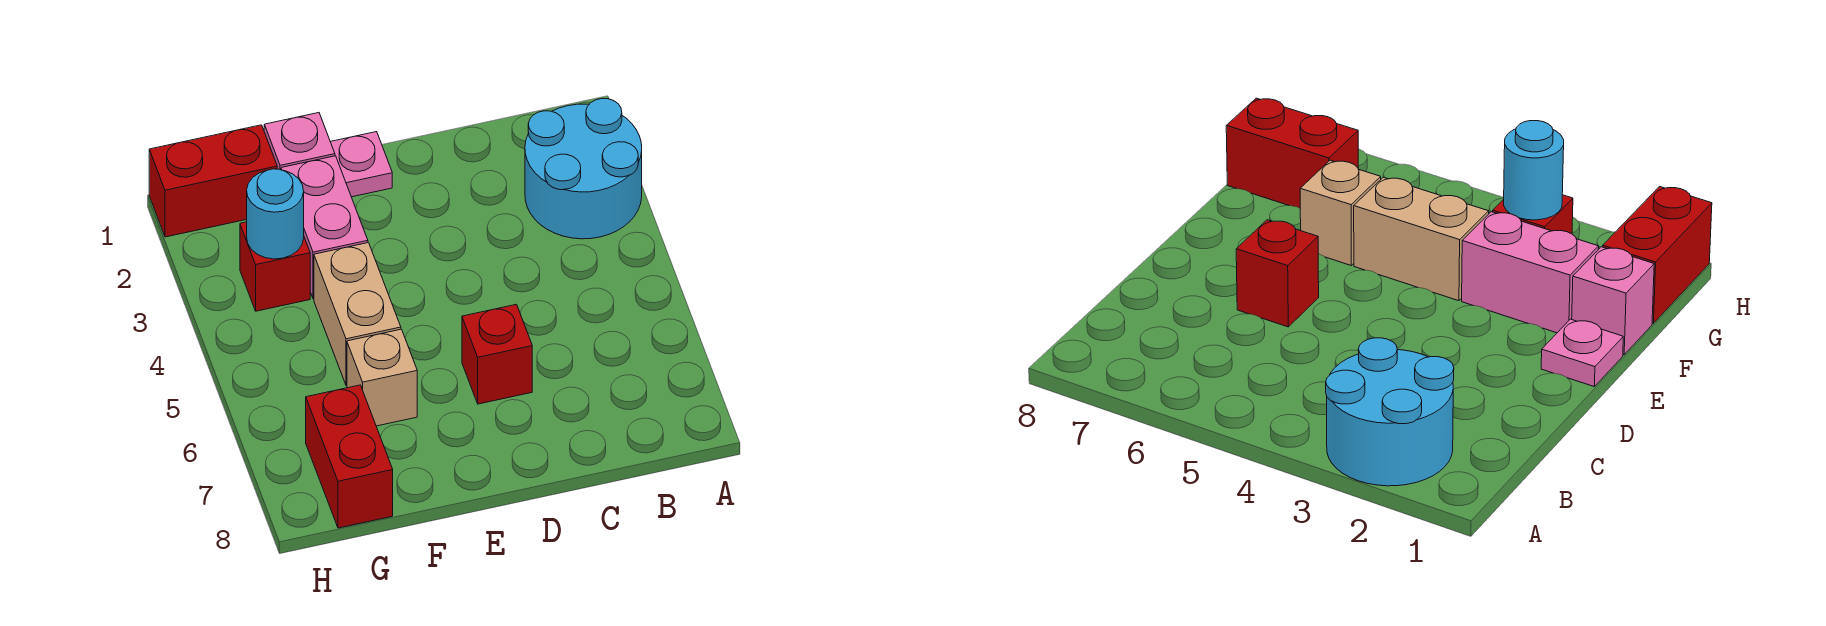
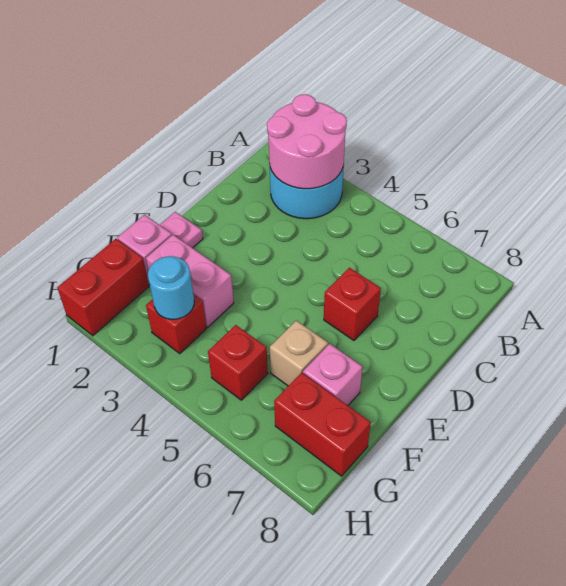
none -> pink round brick A2:B3 level 2
tan brick F4:F5 level 1 -> none
none -> pink brick F7 level 1
none -> red brick G5 level 1

